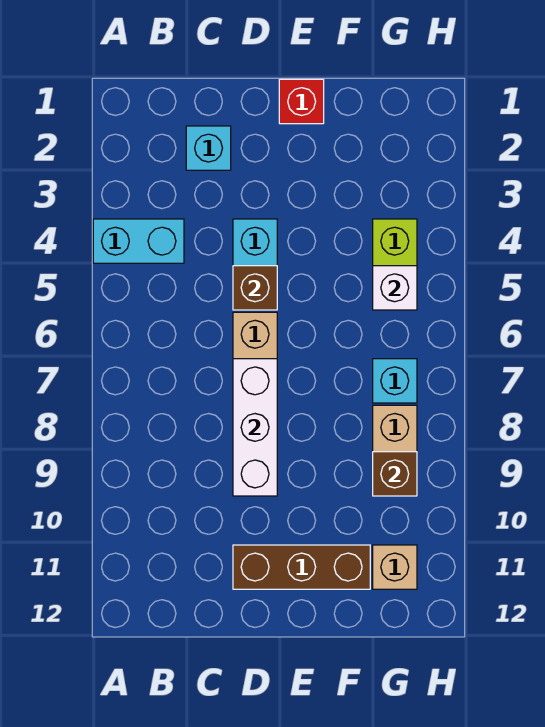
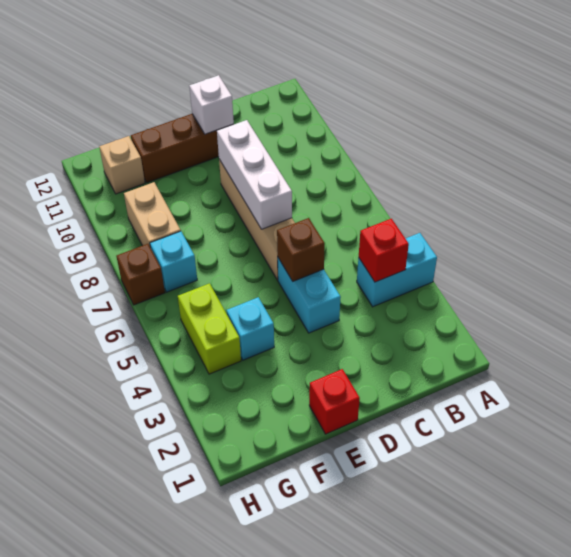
none -> red brick B4 level 2
cyan brick C2 level 1 -> cyan brick F4 level 1
white brick G5 level 2 -> white brick D11 level 2
brown brick G9 level 2 -> brown brick H7 level 1

